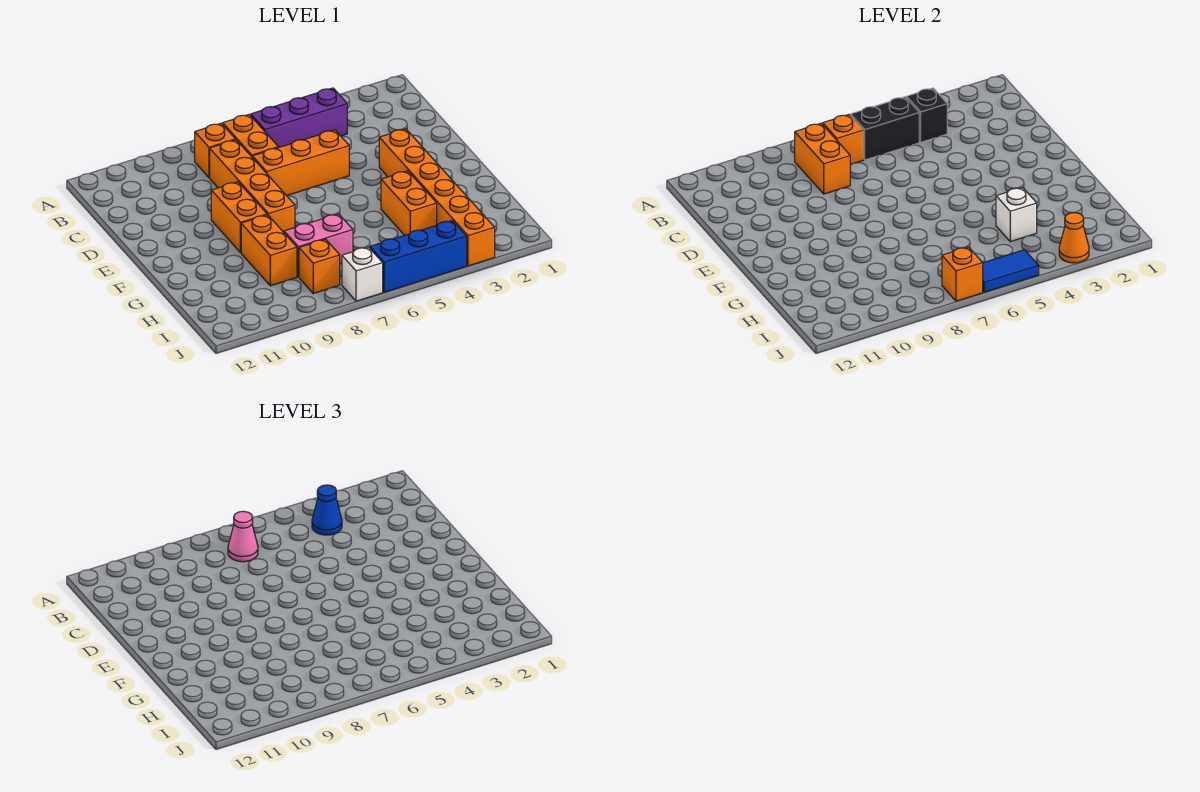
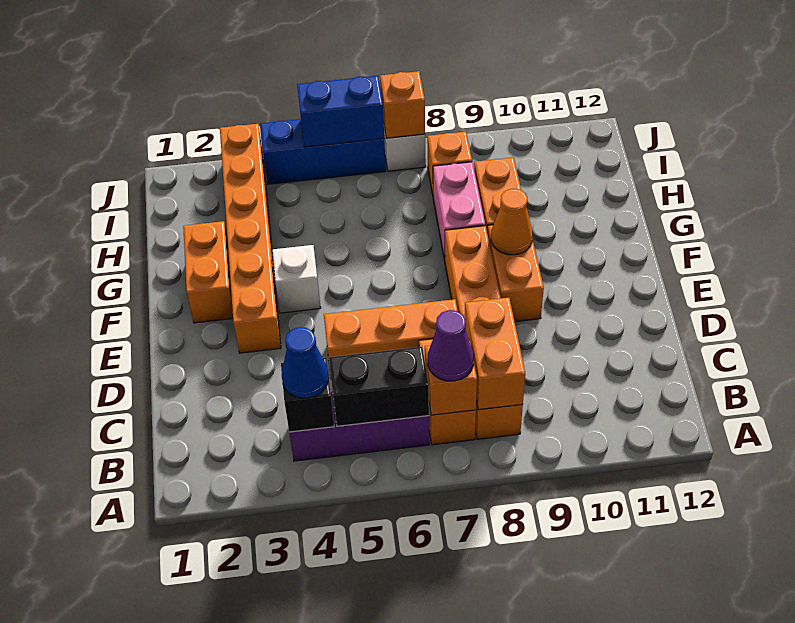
pink cone B7 level 3 -> purple cone B7 level 3
orange brick G4:H4 level 1 -> orange brick F2:G2 level 1
white brick H4 level 2 -> white brick F4 level 1
pink brick H7:H8 level 1 -> pink brick G8:H8 level 1
orange cone J3 level 2 -> orange cone F9 level 2
blue tile J5:J6 level 2 -> blue brick J5:J6 level 2

